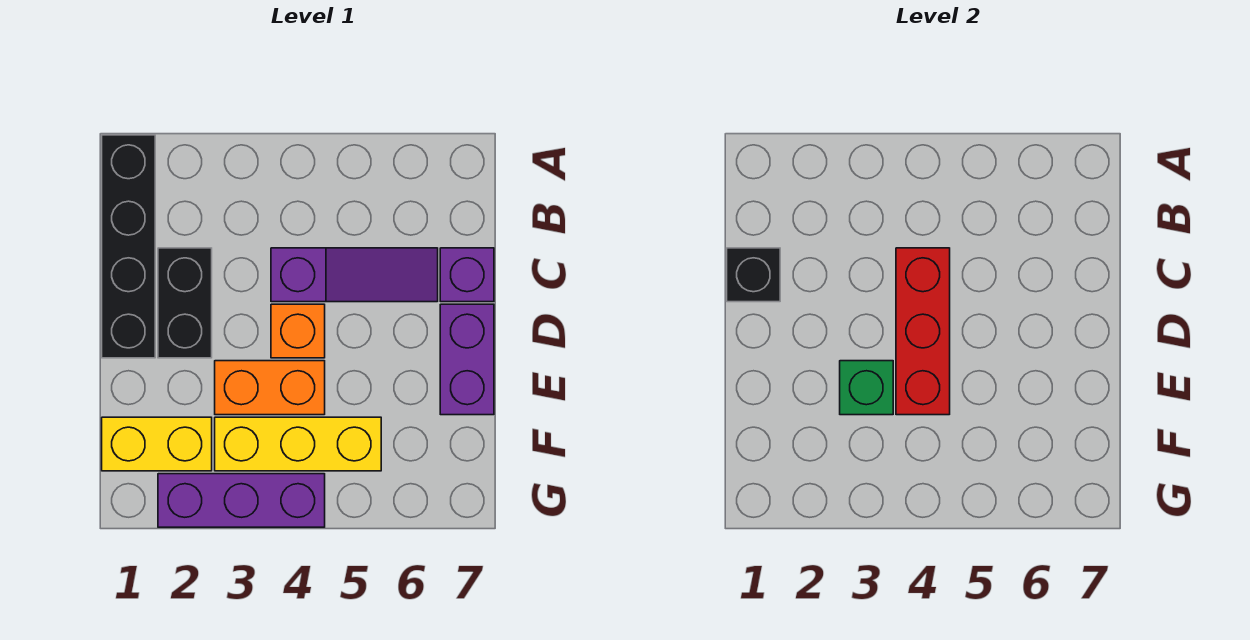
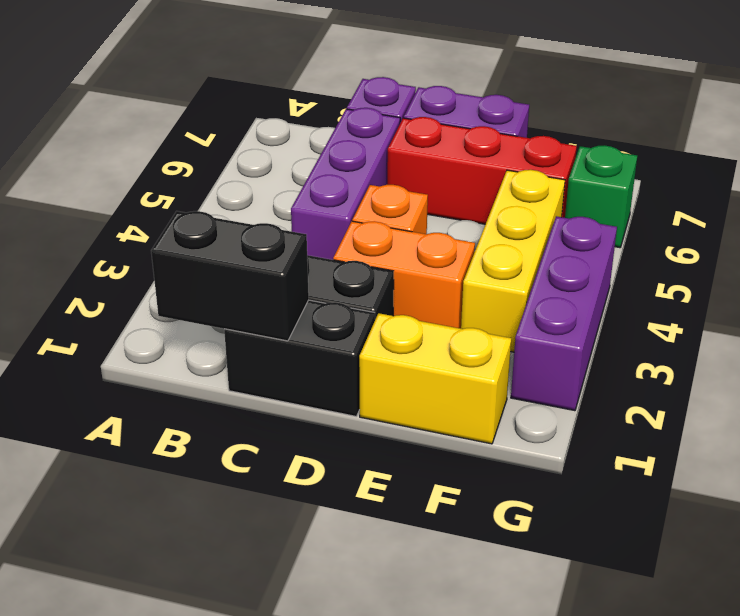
black brick A1:D1 level 1 -> black brick C1:D1 level 1
black brick C1 level 2 -> black brick B1:C1 level 2
purple slope C4:C6 level 1 top 4 -> purple brick C4:C6 level 1
red brick C4:E4 level 2 -> red brick D6:F6 level 1
orange brick E3:E4 level 1 -> orange brick D3:E3 level 1
green brick E3 level 2 -> green brick G6 level 1
yellow brick F1:F2 level 1 -> yellow brick E1:F1 level 1

